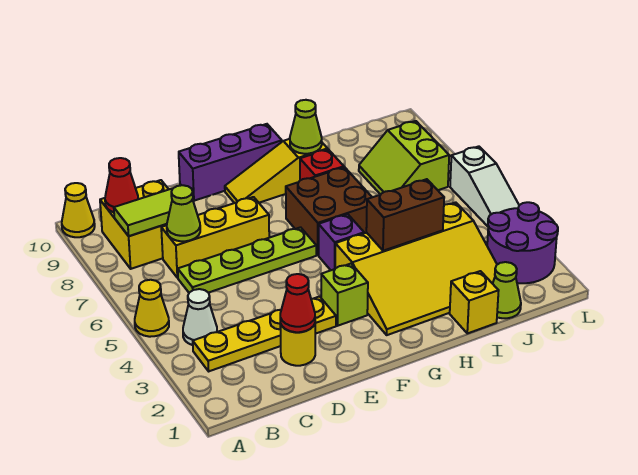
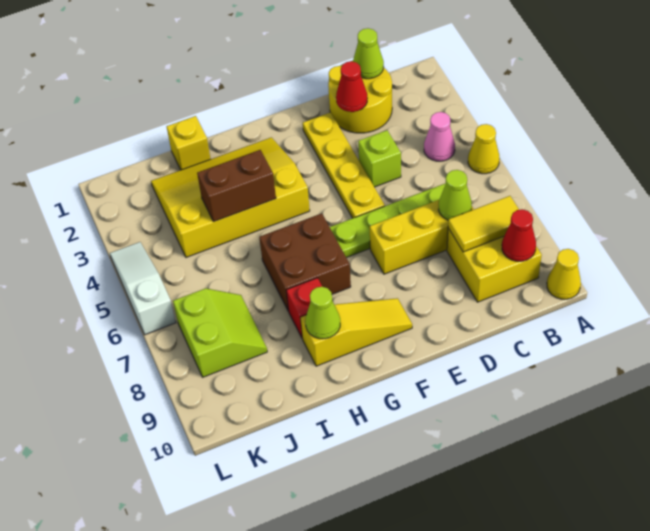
yellow plate B3:E3 level 1 -> yellow plate E2:E5 level 1
white cone B4 level 1 -> pink cone B4 level 1
lime tile B8:C8 level 2 -> yellow tile B8:C8 level 2
yellow round brick D2 level 1 -> yellow round brick C1:D2 level 1
purple brick E10:G10 level 1 -> none
lime brick F3 level 1 -> lime brick D4 level 1
purple brick G5 level 1 -> none
lime cone J1 level 1 -> lime cone C1 level 2
purple round brick K2:L3 level 1 -> none

